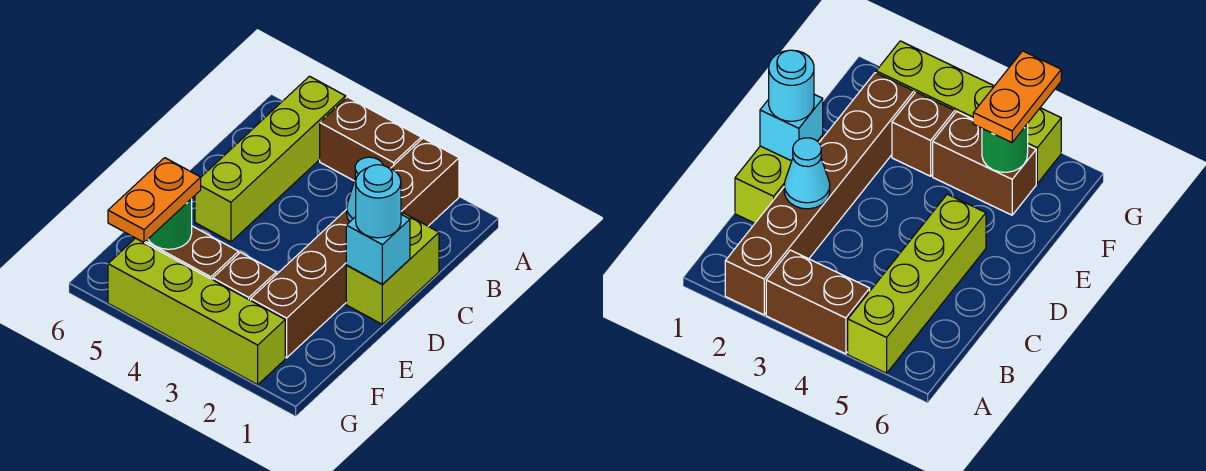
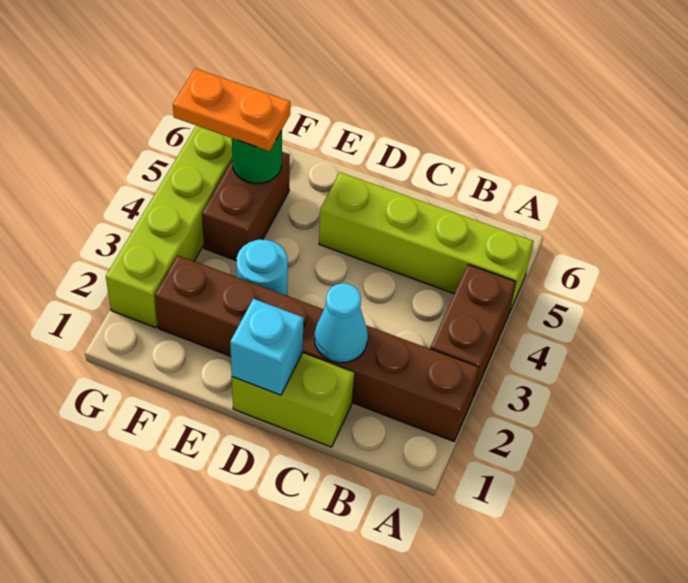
cyan round brick D1 level 3 -> cyan round brick E3 level 1
brown brick F3 level 1 -> none

